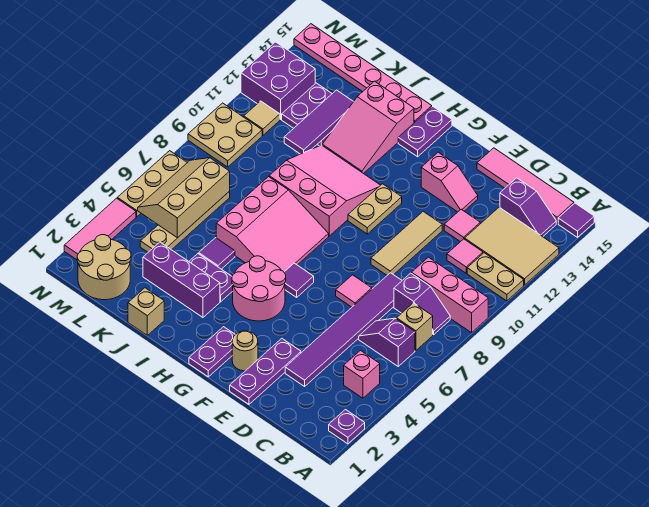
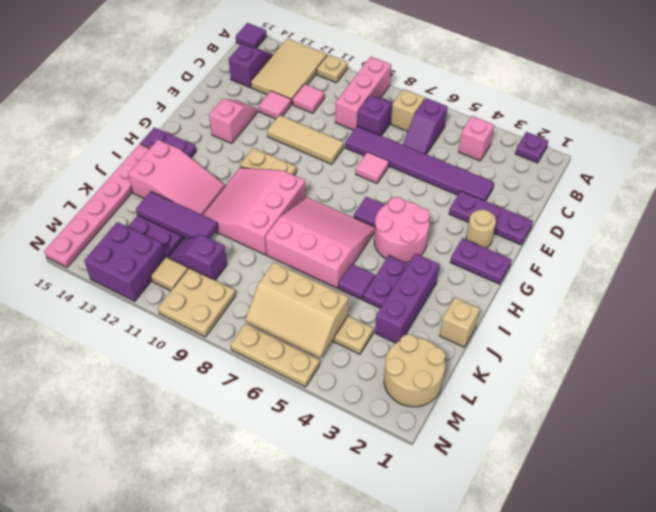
tan plate A11:B11 level 1 -> tan plate A11 level 1
pink tile B15:E15 level 1 -> none
none -> purple slope L10:L11 level 1 top 10
pink tile N2:N4 level 1 -> none

